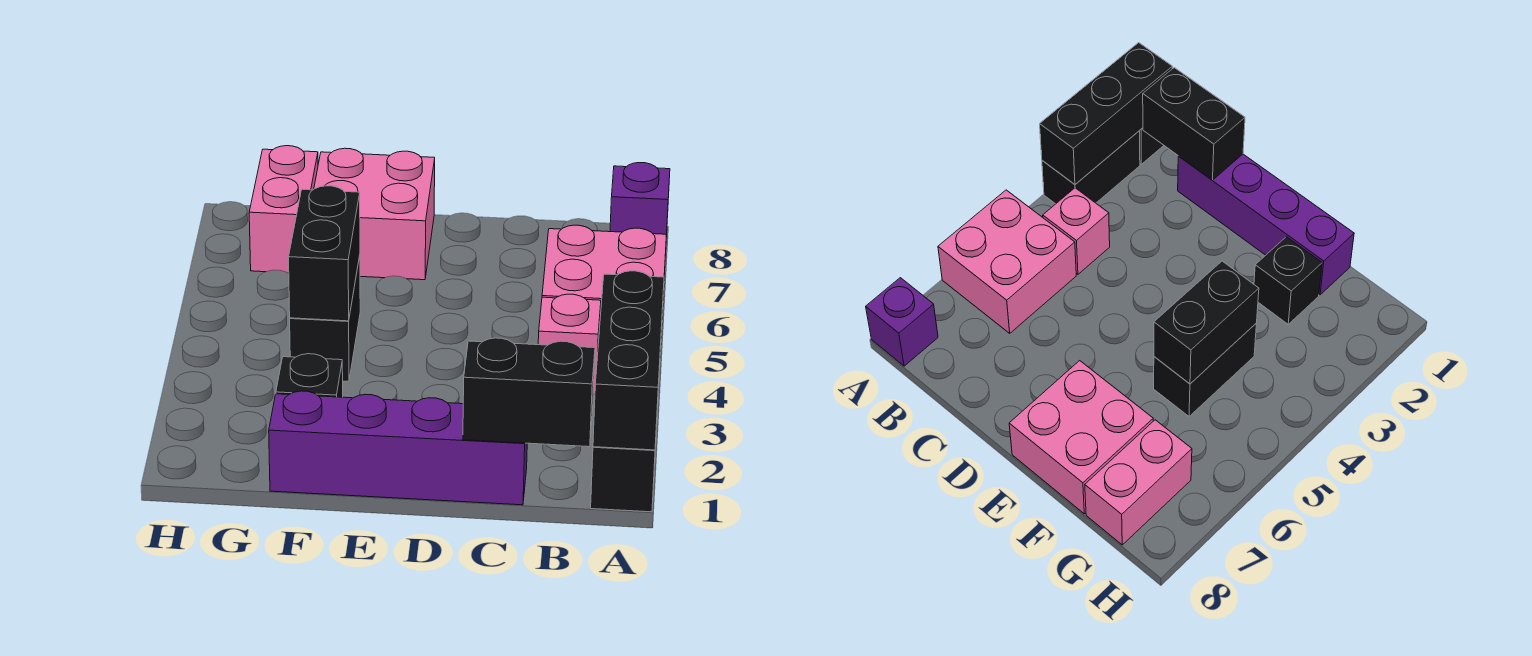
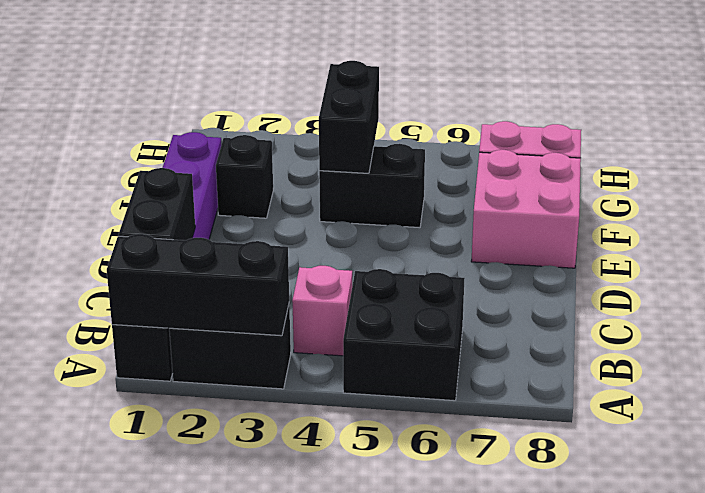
pink brick A5:B6 level 1 -> black brick A5:B6 level 1
purple brick A8 level 1 -> none
black brick F4:F5 level 2 -> black brick F4:G4 level 2

